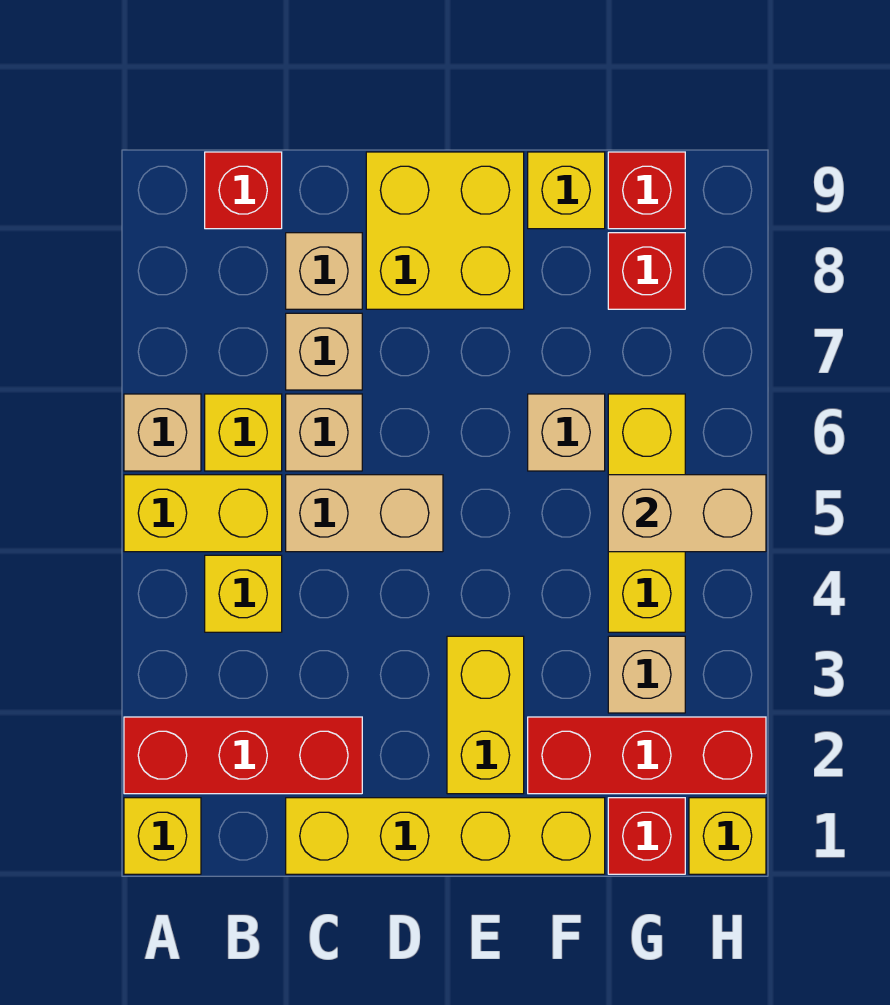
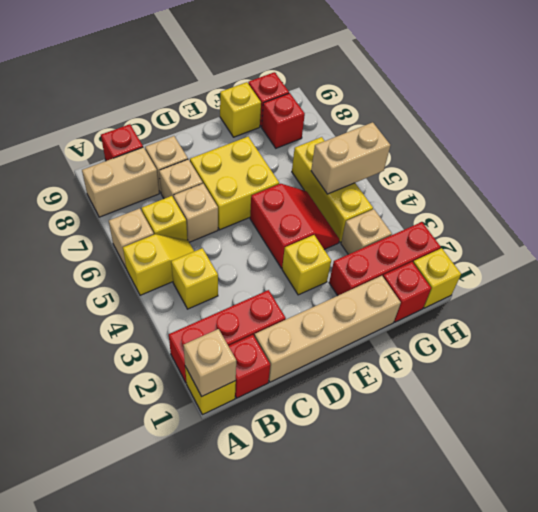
yellow brick A5:B5 level 1 -> yellow slope A5:B5 level 1 top A
none -> red brick B1 level 1
yellow brick C1:F1 level 1 -> tan brick C1:F1 level 1
tan brick C5:D5 level 1 -> tan brick A8:B8 level 1
yellow brick D8:E9 level 1 -> yellow brick D6:E7 level 1
yellow brick E2:E3 level 1 -> yellow brick E3 level 1
none -> red slope E4:F5 level 1 top E
tan brick F6 level 1 -> tan brick A1 level 2

